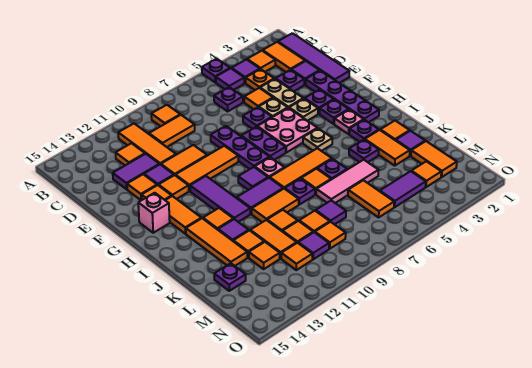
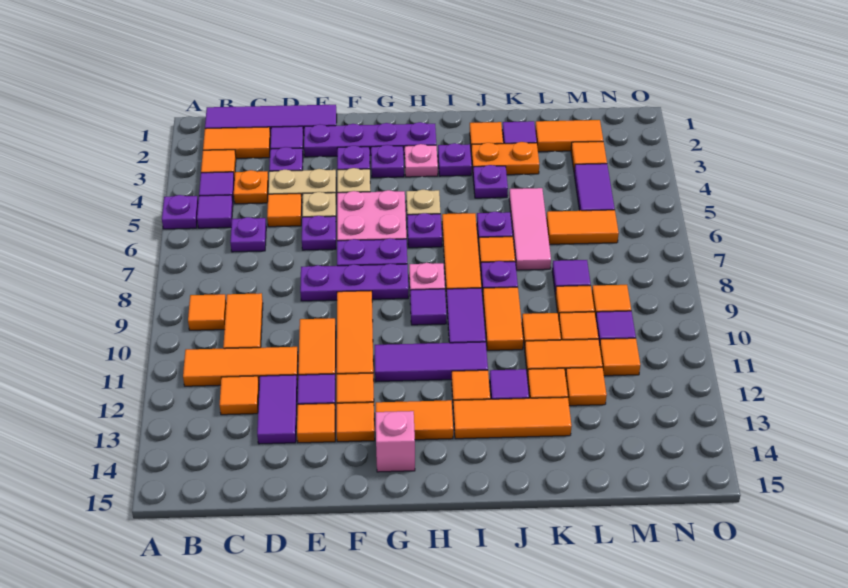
orange tile J3:K3 level 1 -> orange plate J3:K3 level 1
purple plate L14 level 1 -> purple plate H6 level 1

